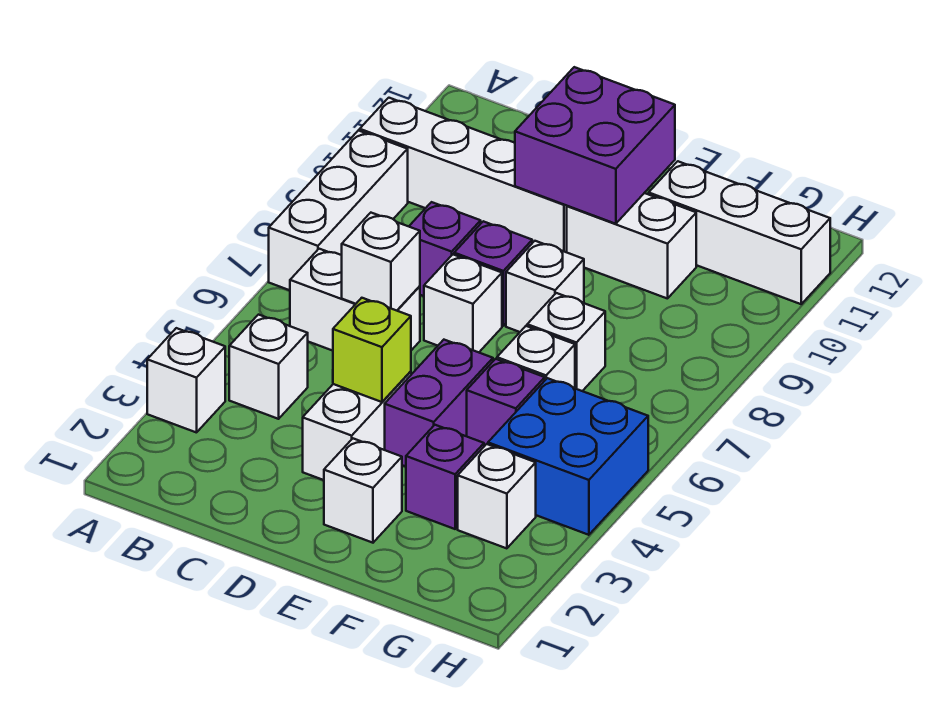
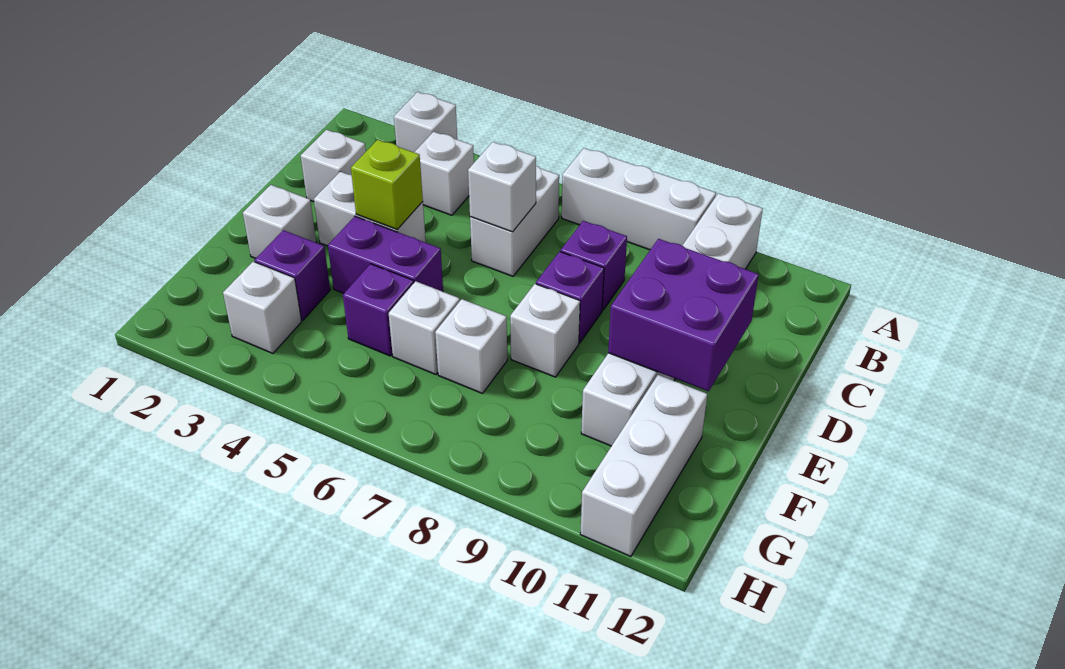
white brick D7 level 1 -> white brick C2 level 1
blue brick G4:H5 level 1 -> none

